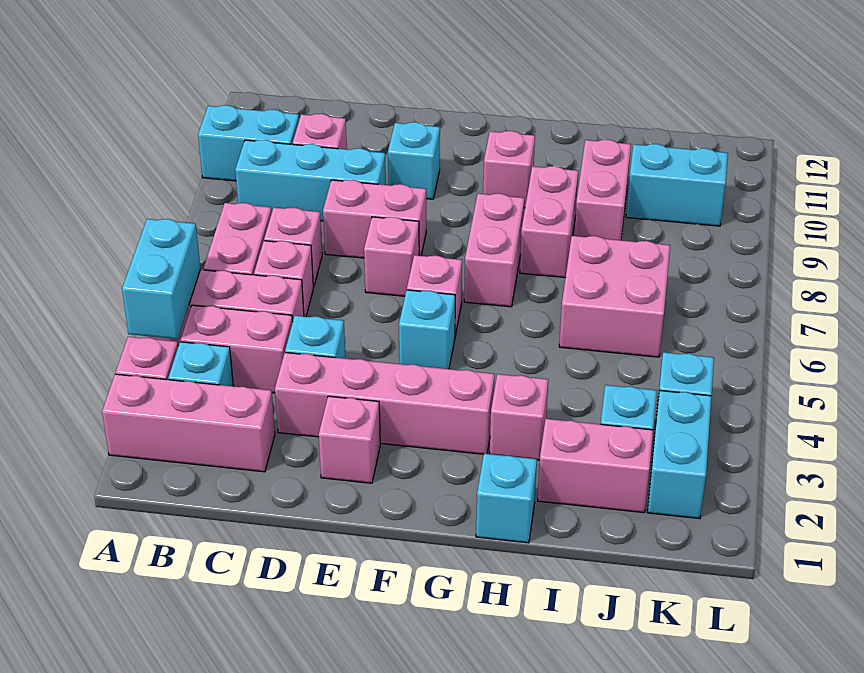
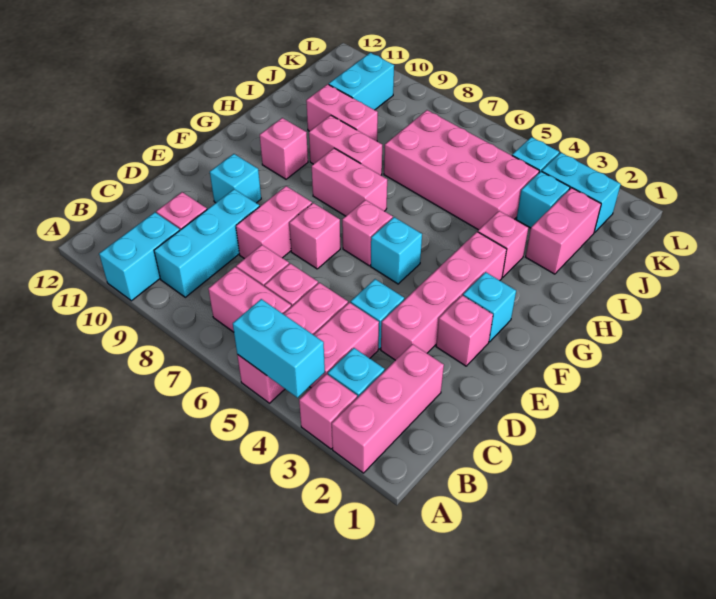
cyan brick H1 level 1 -> cyan brick F2 level 1
pink brick I6:J7 level 1 -> pink brick I4:J7 level 1

